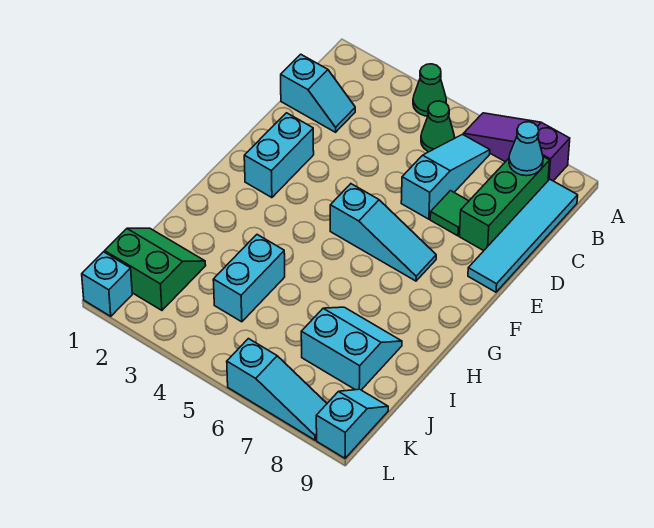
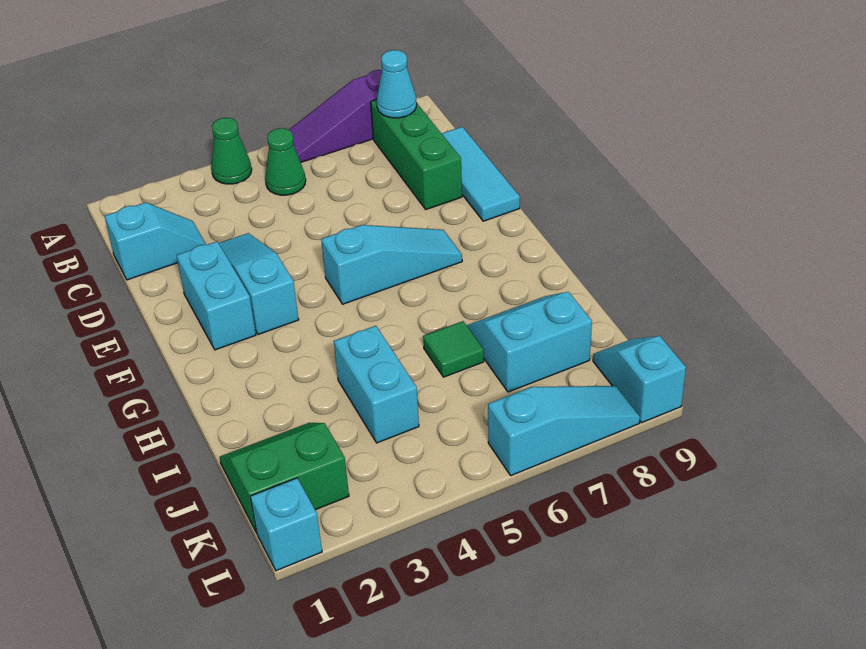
cyan slope B6:D6 level 1 top D -> cyan slope D3:F3 level 1 top F
cyan tile B9:E9 level 1 -> cyan tile C9:E9 level 1
green tile D7 level 1 -> green tile I6 level 1

